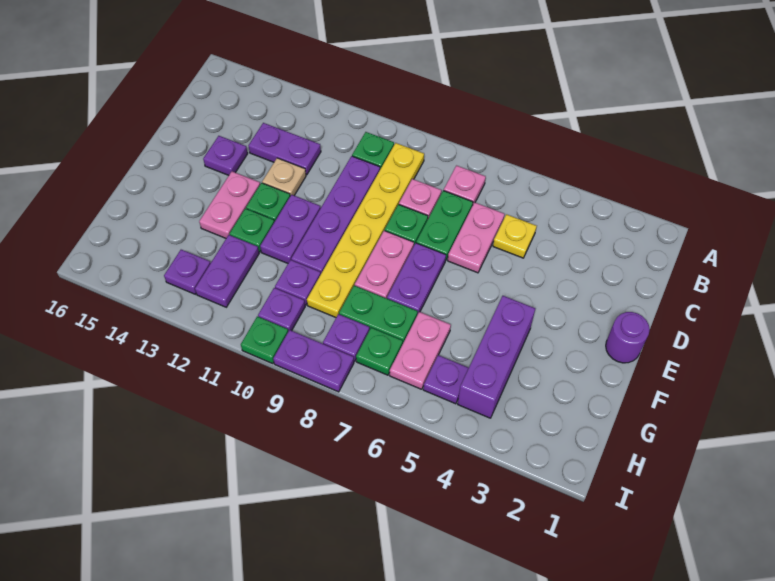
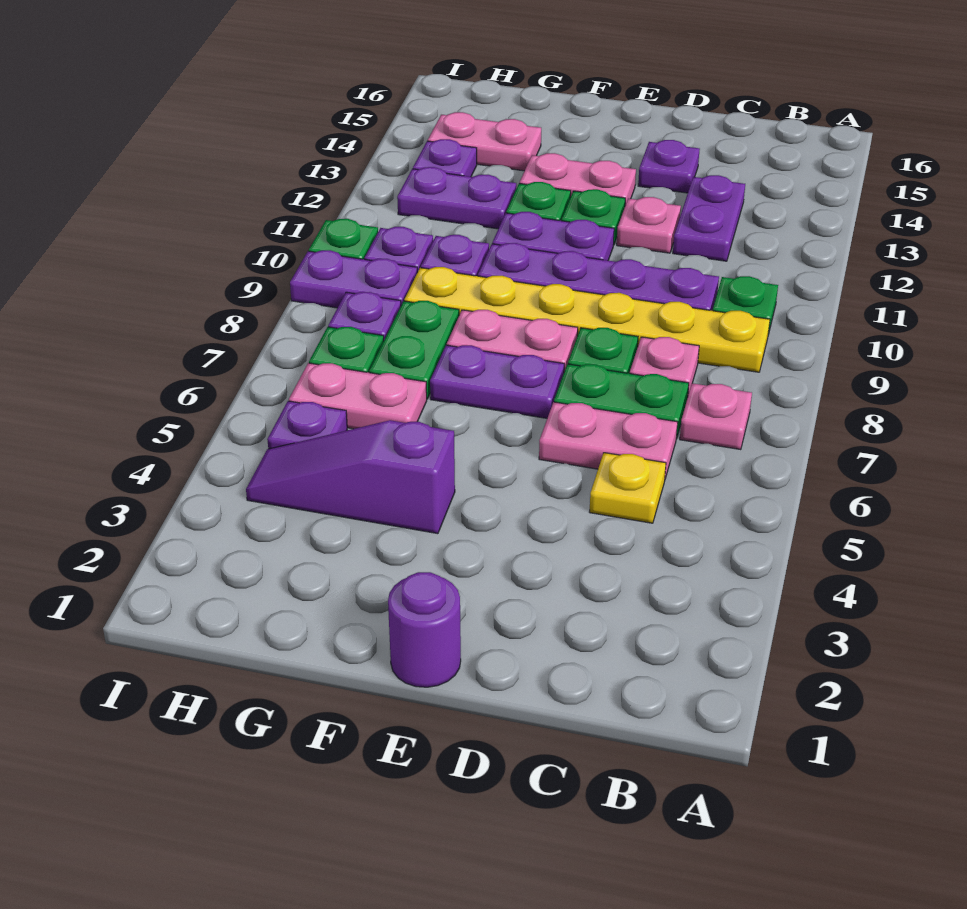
tan plate D12 level 1 -> pink plate D12 level 1
purple brick F4:H4 level 1 -> purple slope F4:H4 level 1 top F
none -> pink plate G14:H14 level 1
purple plate I8:I9 level 1 -> purple plate H9:I9 level 1

